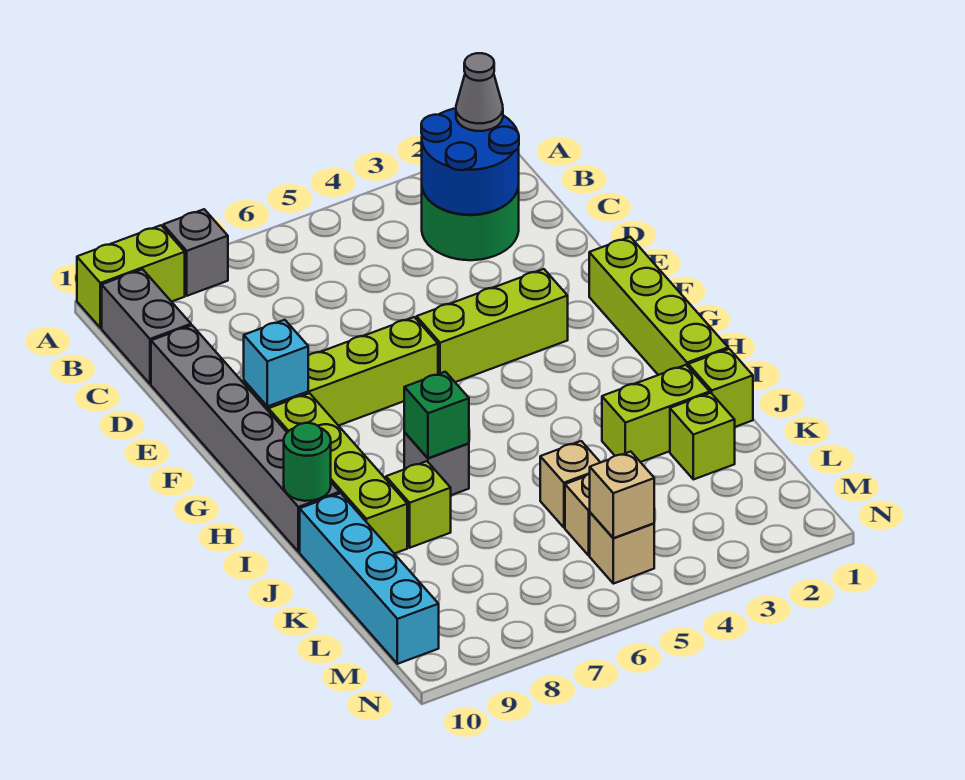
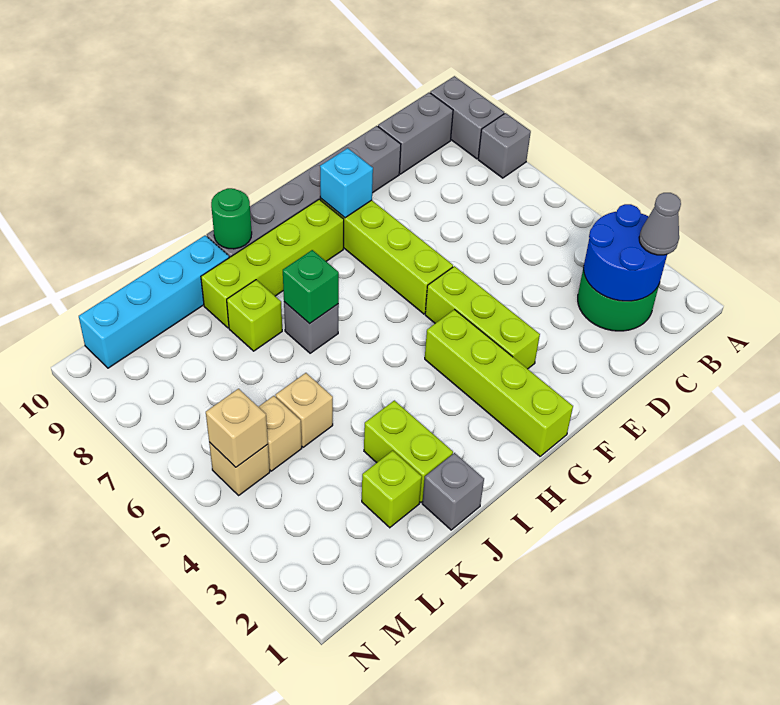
lime brick A9:A10 level 1 -> grey brick A9:A10 level 1
lime brick F1:I1 level 1 -> lime brick G1:G4 level 1
lime brick J1 level 1 -> grey brick J1 level 1

